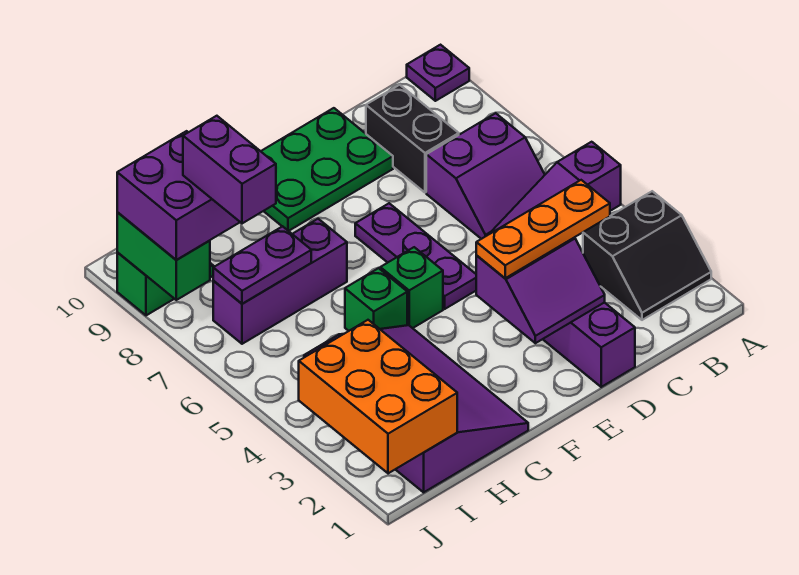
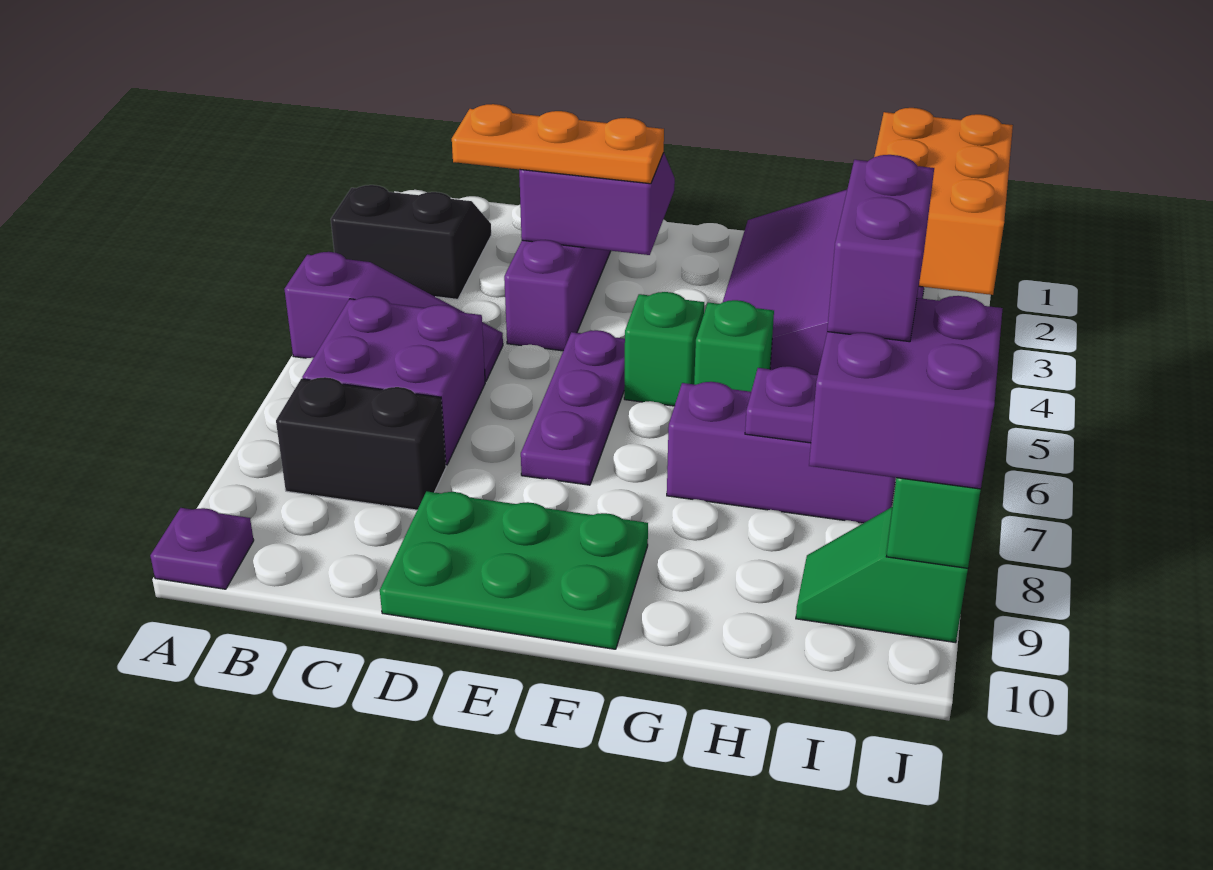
purple slope B6:C7 level 1 top 7 -> purple brick B6:C7 level 1
black brick C8:C9 level 1 -> black brick B8:C8 level 1

